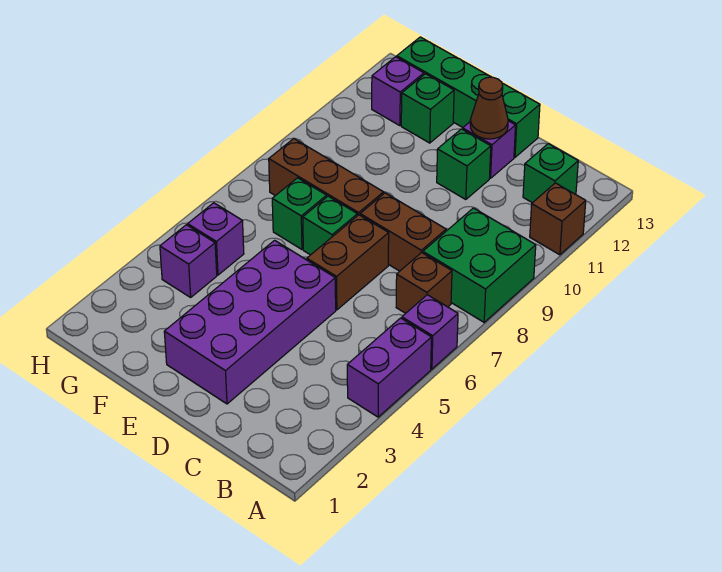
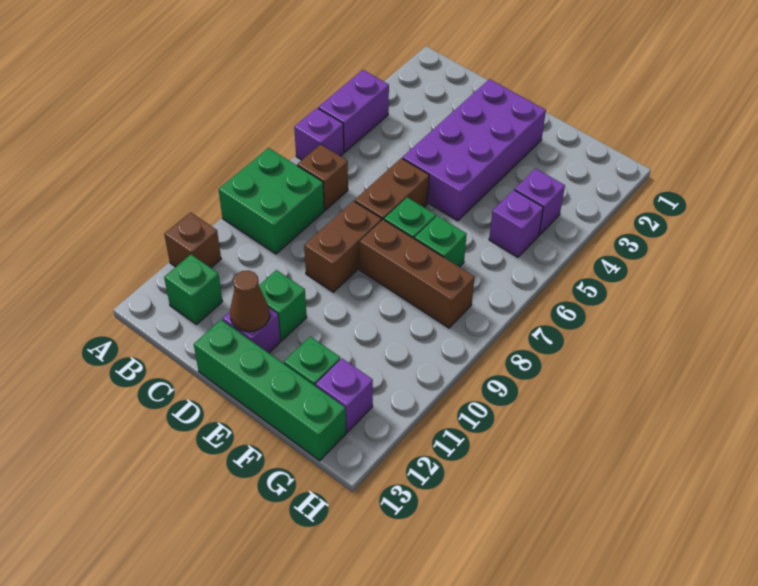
brown brick C8:D8 level 1 -> brown brick D8:D9 level 1

